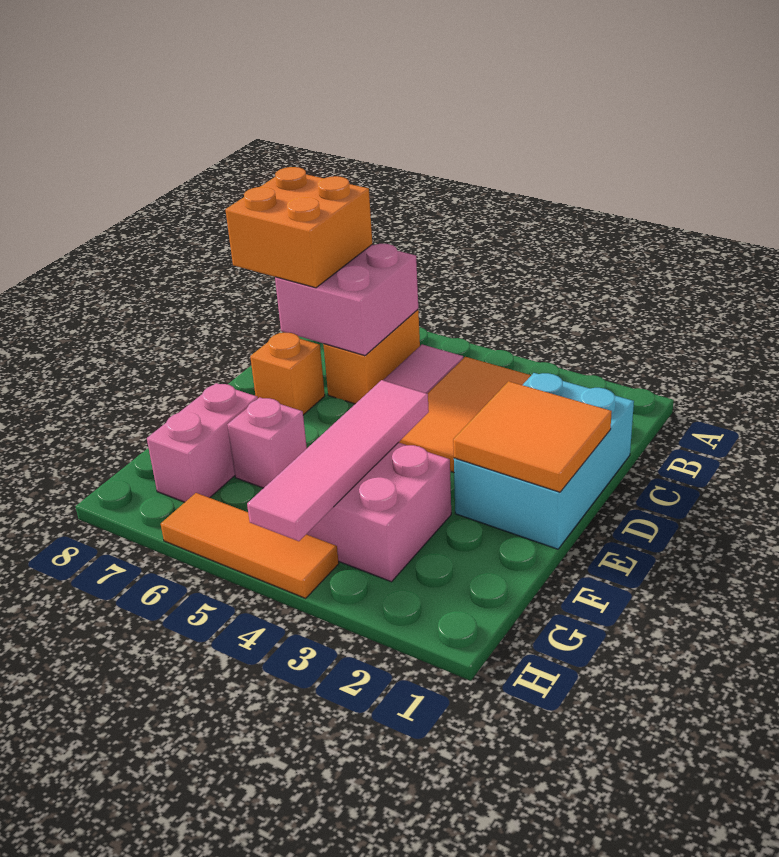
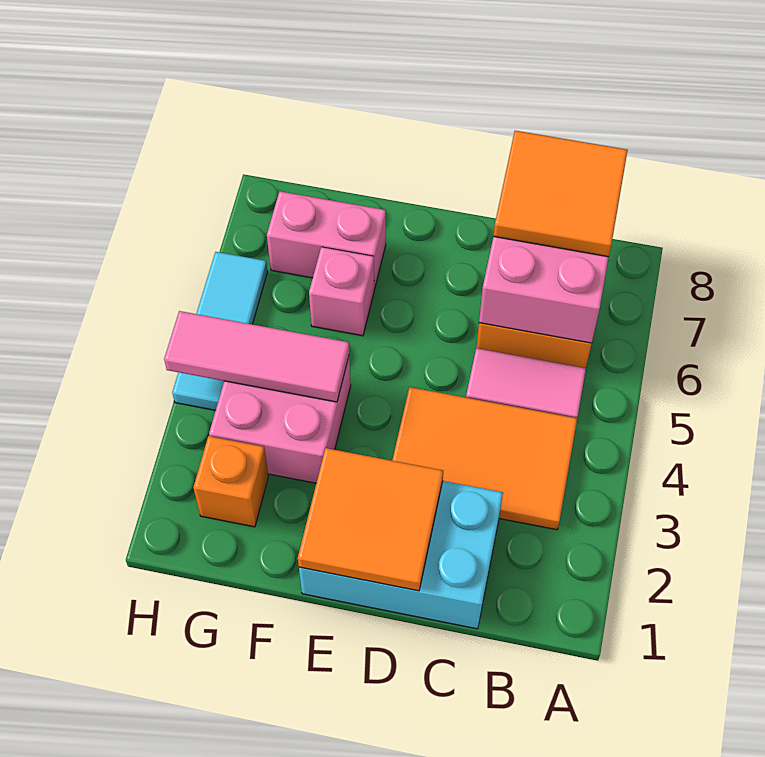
orange brick B7:C8 level 3 -> orange tile B7:C8 level 3
orange brick D7 level 1 -> orange brick G2 level 1
pink tile E4:H4 level 2 -> pink tile F4:H4 level 2
orange tile H4:H6 level 1 -> cyan tile H4:H6 level 1

